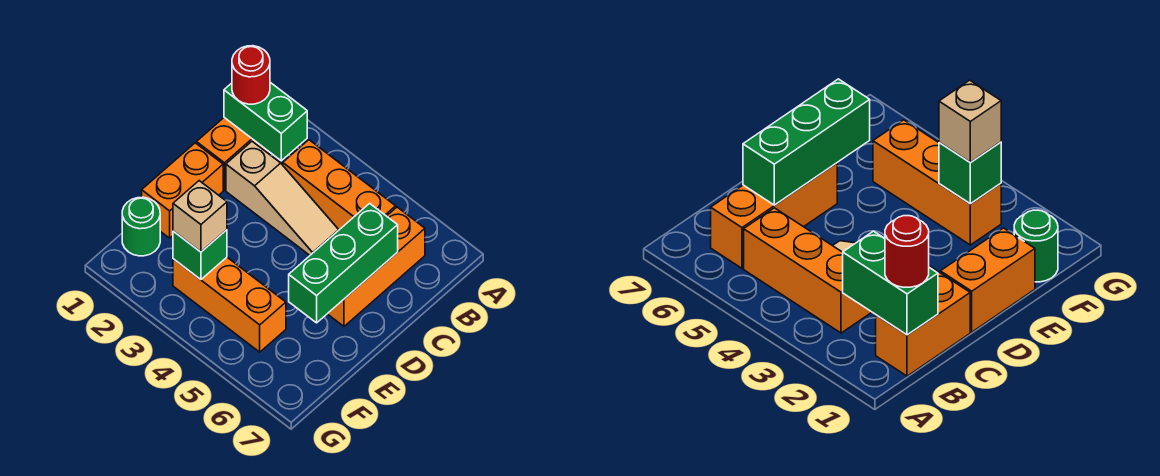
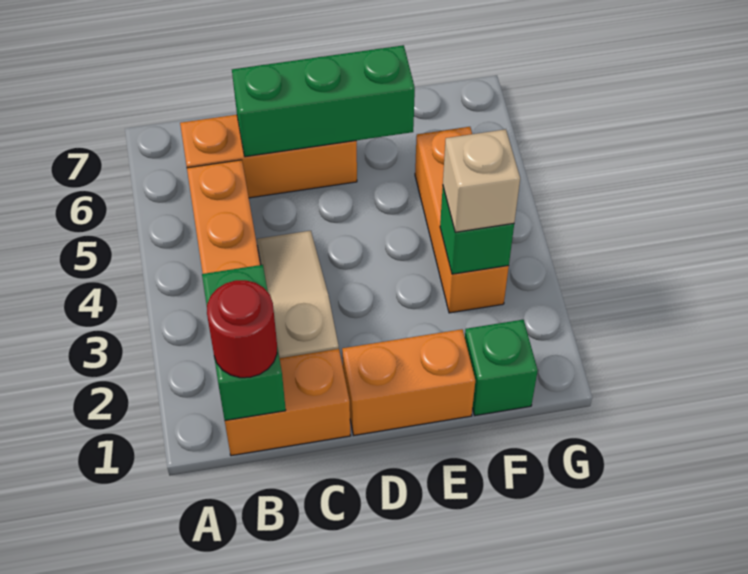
green round brick F1 level 1 -> green brick F1 level 1

